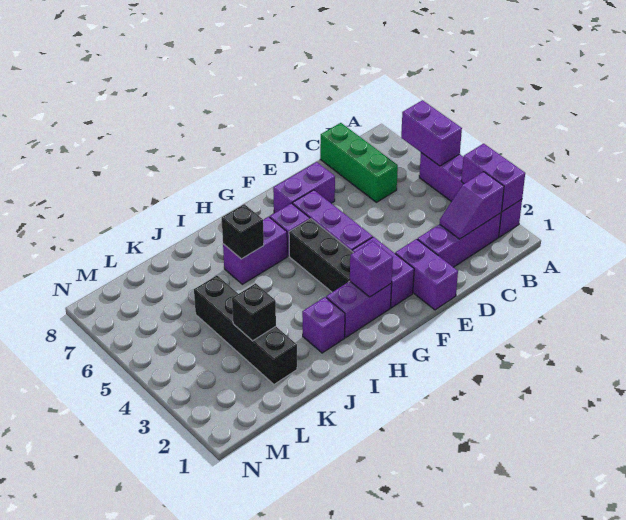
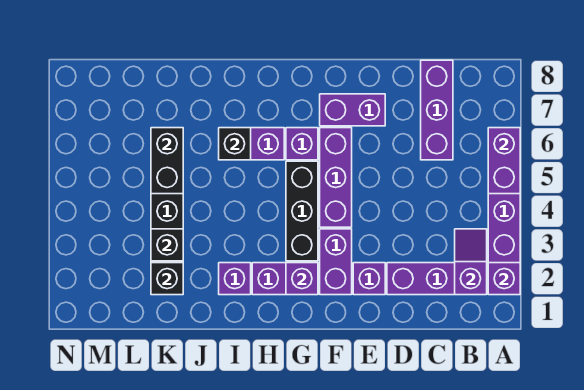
purple brick A2:A3 level 2 -> purple brick A2 level 2
purple slope B2:C2 level 2 top B -> purple slope B2:B3 level 2 top 2
green brick C6:C8 level 1 -> purple brick C6:C8 level 1
purple brick E1:E2 level 1 -> purple brick E2 level 1
none -> black brick K2 level 2
none -> black brick K5:K6 level 2

